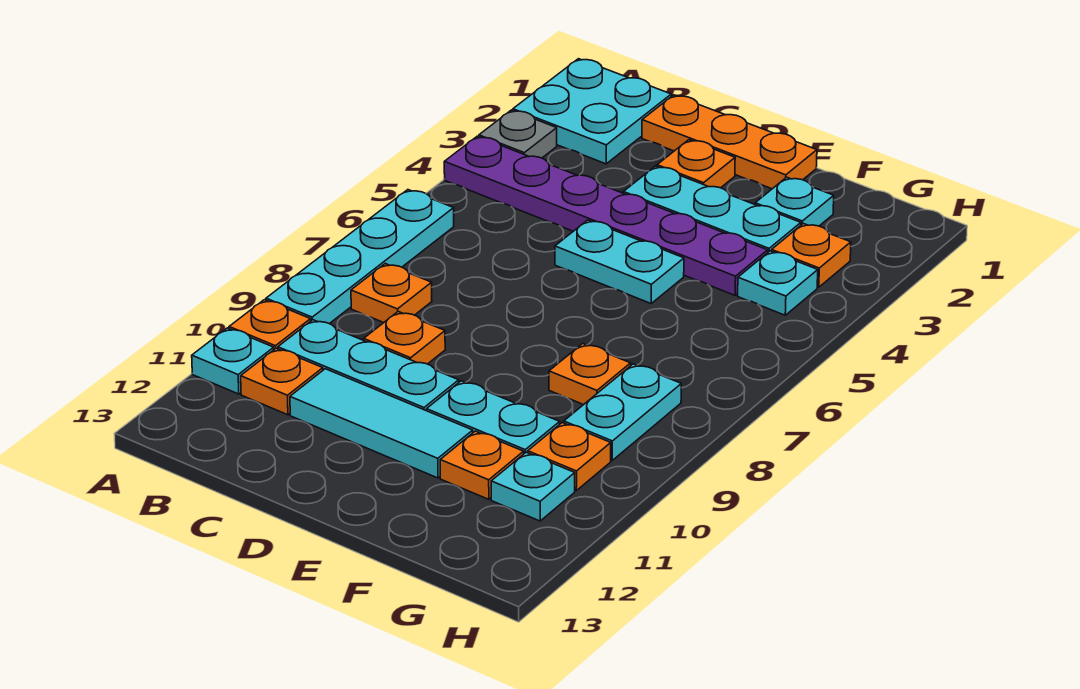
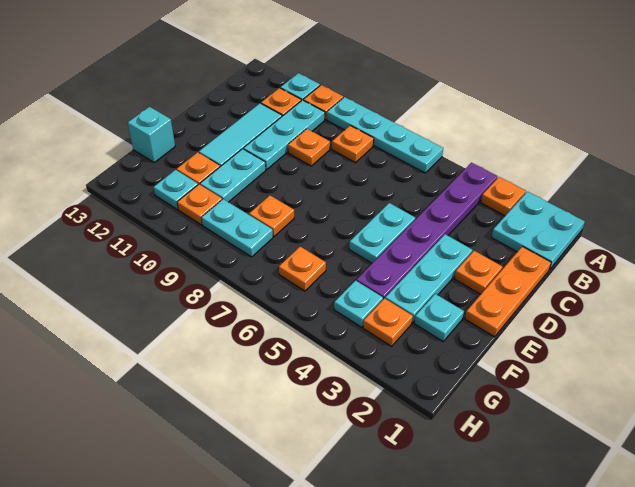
grey plate A3 level 1 -> orange plate A3 level 1
none -> cyan brick F13 level 1
none -> orange plate G6 level 1

